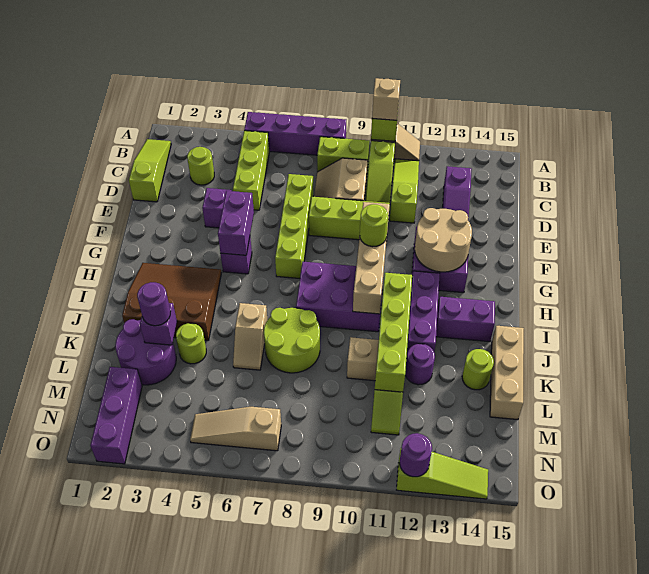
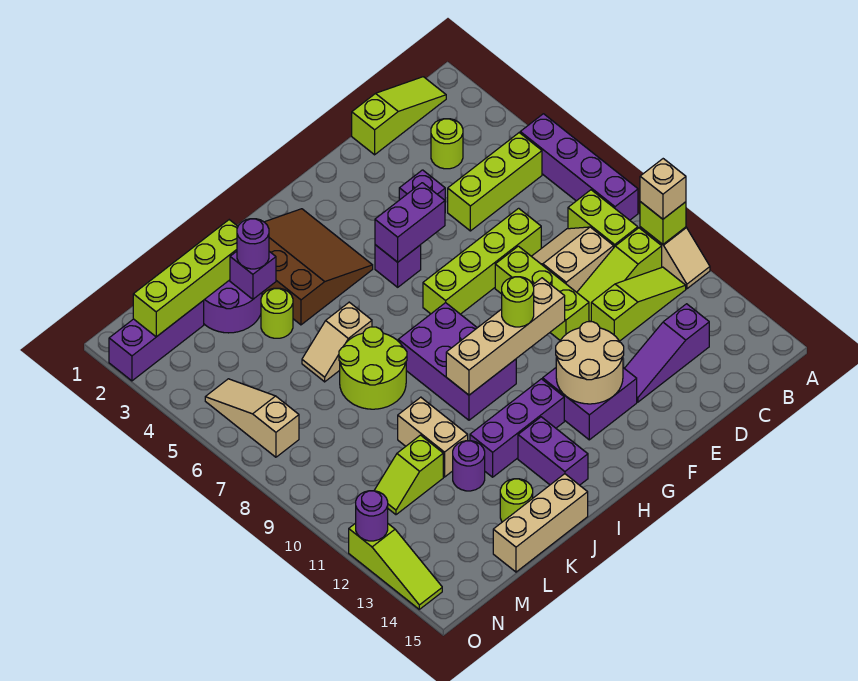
lime brick I11:L11 level 2 -> lime brick K2:N2 level 2

